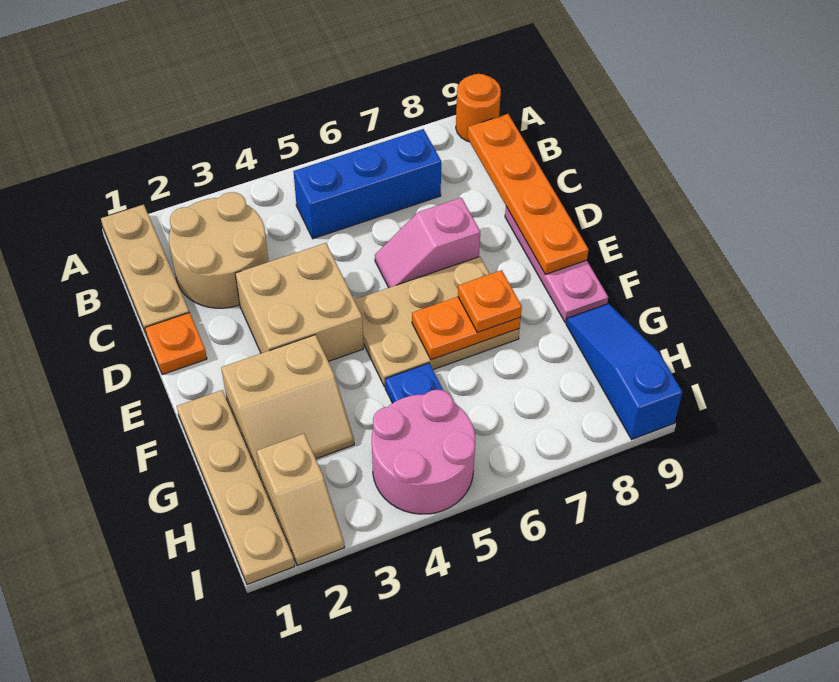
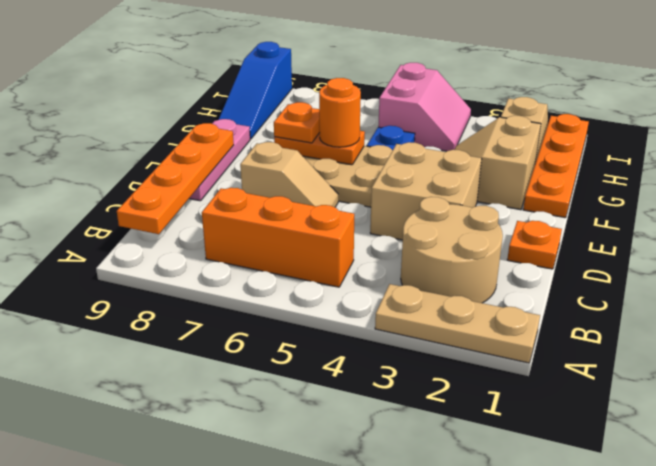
tan plate A1:C1 level 1 -> tan plate A1:A3 level 1
orange round brick A9 level 1 -> orange round brick F6 level 3
blue brick B5:B7 level 1 -> orange brick B5:B7 level 1
pink slope D6:D7 level 1 top 7 -> tan slope D6:D7 level 1 top 7
tan plate F1:I1 level 1 -> orange plate F1:I1 level 1
tan slope F2:G3 level 1 top F -> tan slope F2:G3 level 1 top 2
pink round brick H4:I5 level 1 -> pink slope H4:I5 level 1 top 5

